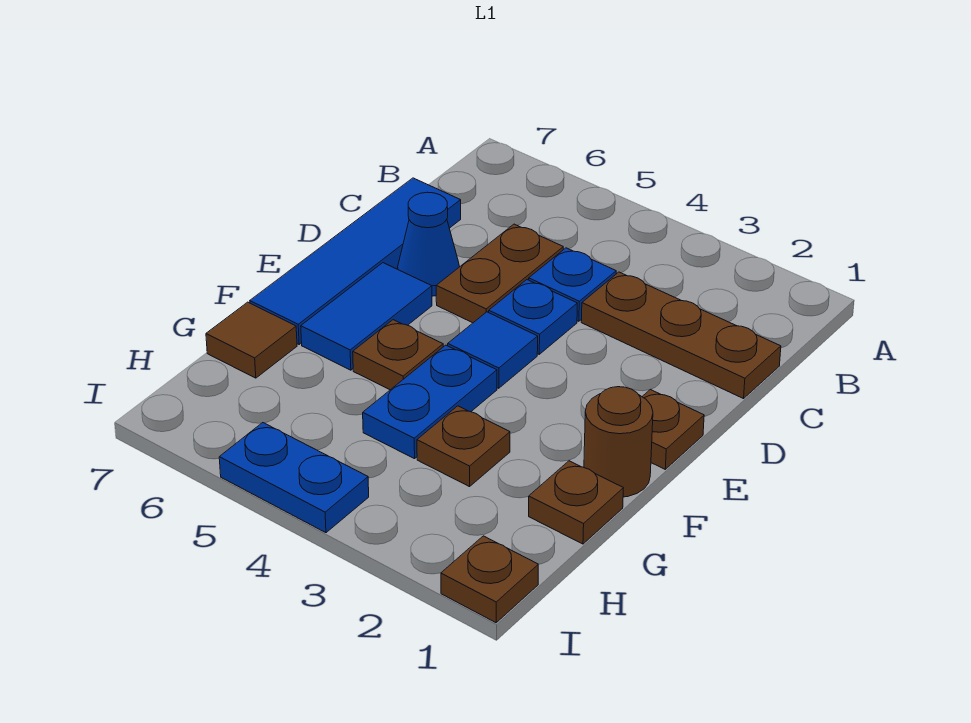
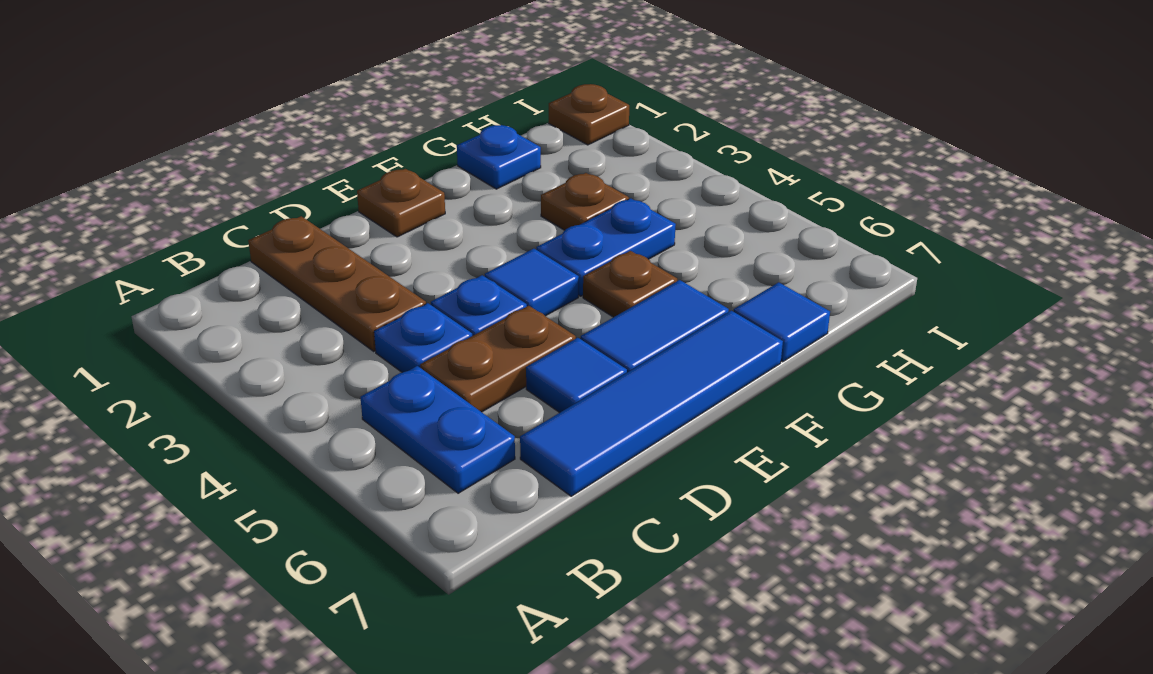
blue cone D6 level 1 -> blue tile D6 level 1
brown round brick F1 level 1 -> none
brown plate G1 level 1 -> blue plate G1 level 1
brown tile G7 level 1 -> blue tile G7 level 1
blue plate I4:I5 level 1 -> blue plate B5:B6 level 1

